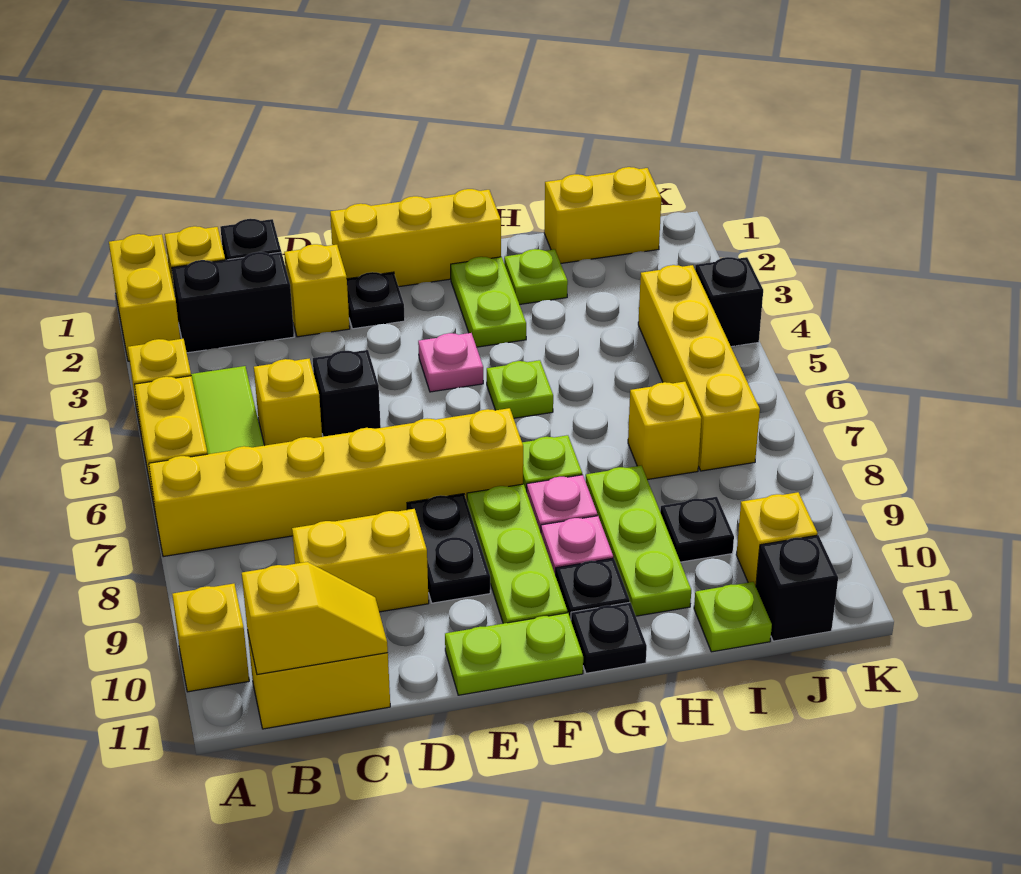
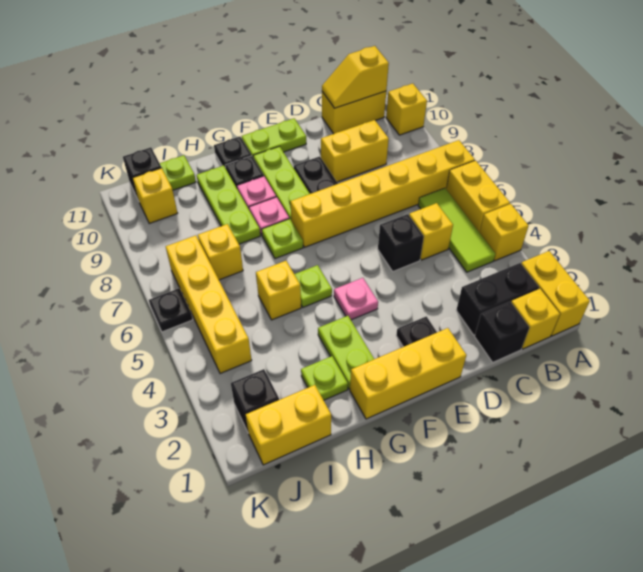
yellow brick D2 level 1 -> yellow brick H5 level 1
black plate I9 level 1 -> black plate K6 level 1
black brick K4 level 1 -> black brick J2 level 1

